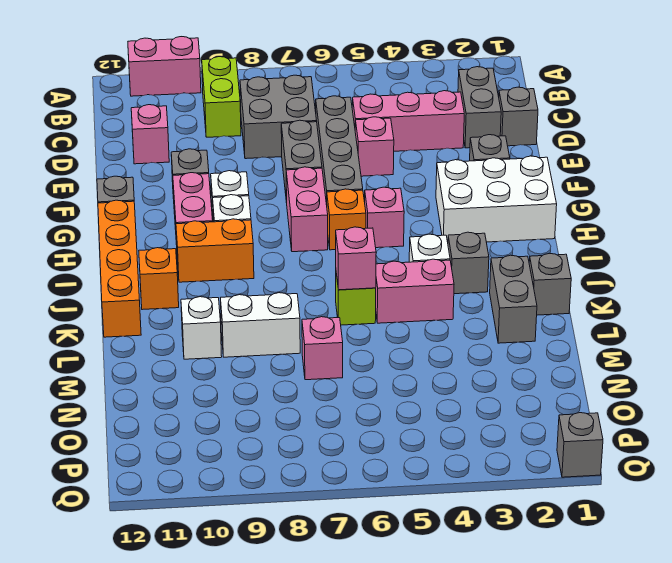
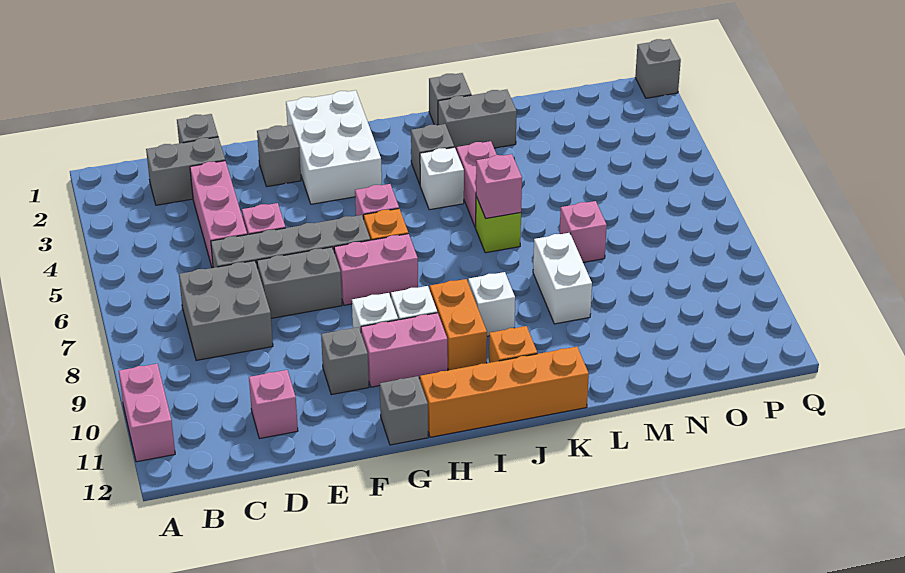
lime brick B9:C9 level 1 -> none
white brick L10 level 1 -> white brick J9 level 1

